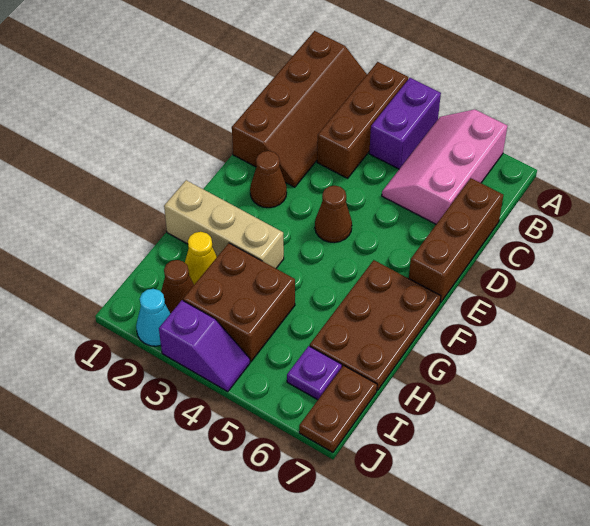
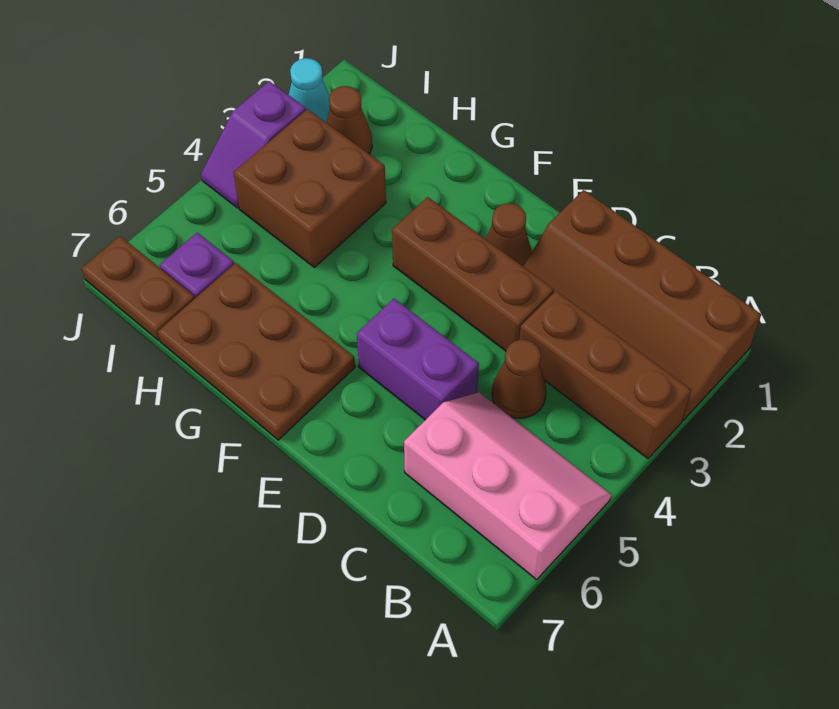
purple brick A4:B4 level 1 -> purple brick D5:E5 level 1
brown brick C7:E7 level 1 -> brown brick D3:F3 level 1
brown cone E4 level 1 -> brown cone C4 level 1
tan brick G1:G3 level 1 -> none
yellow cone H2 level 1 -> none

